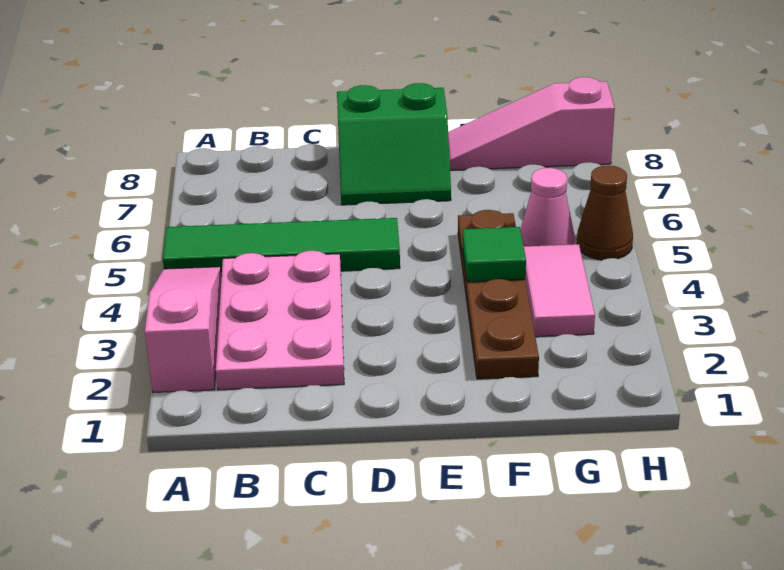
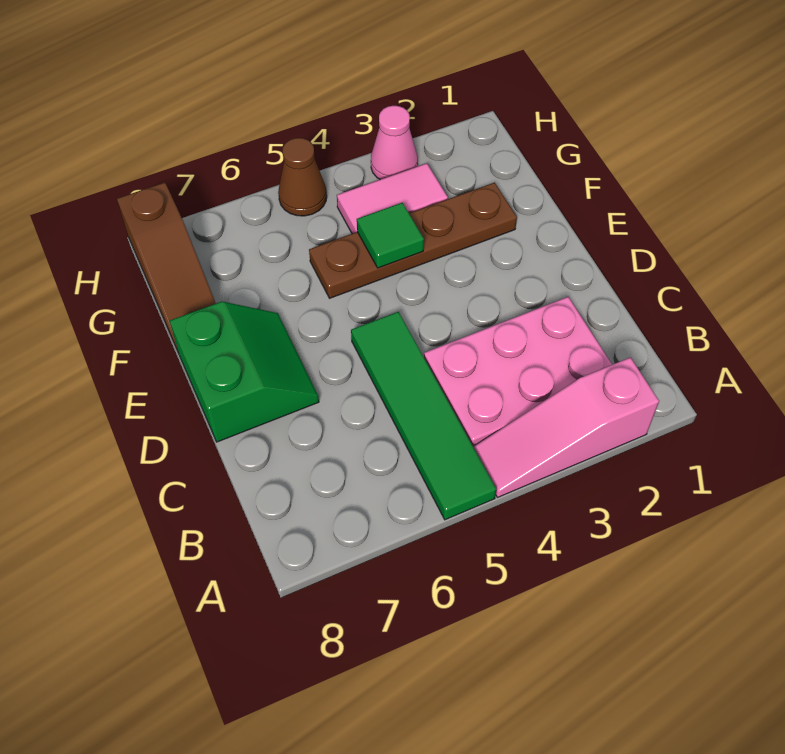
pink slope F8:H8 level 1 top H -> brown slope F8:H8 level 1 top H
pink cone G5 level 1 -> pink cone H3 level 1

